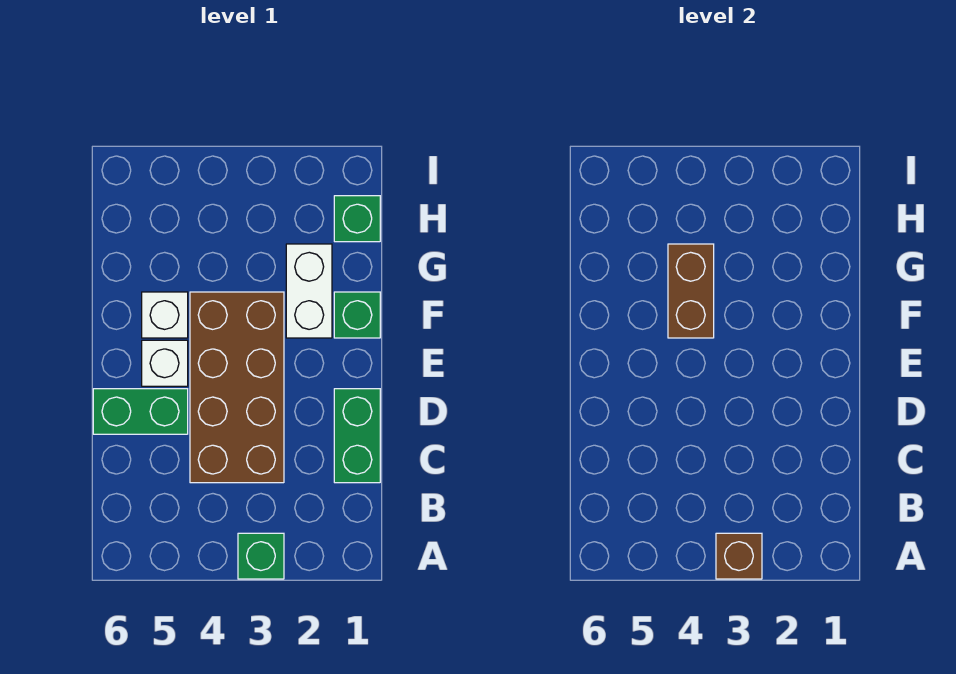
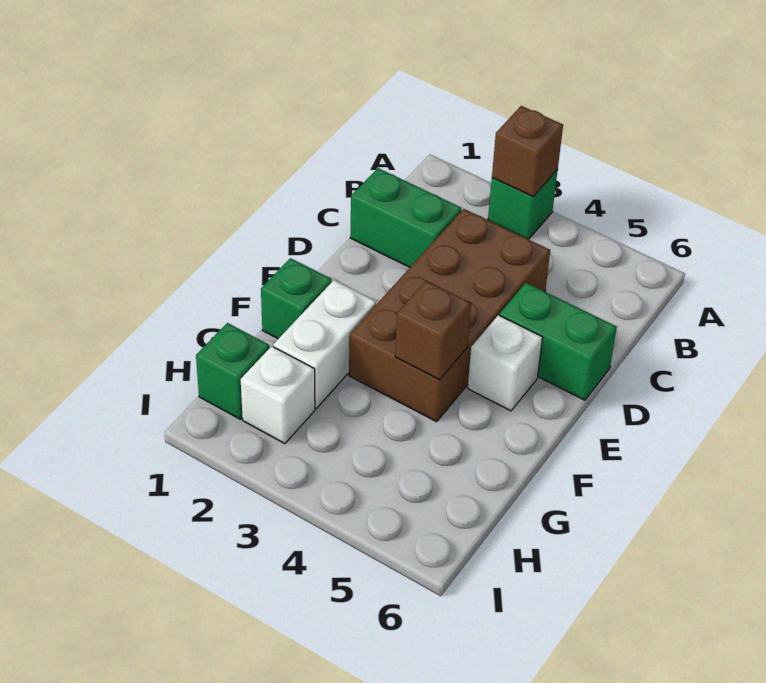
green brick C1:D1 level 1 -> green brick C1:C2 level 1
brown brick F4:G4 level 2 -> brown brick F4 level 2
white brick F5 level 1 -> white brick H2 level 1

